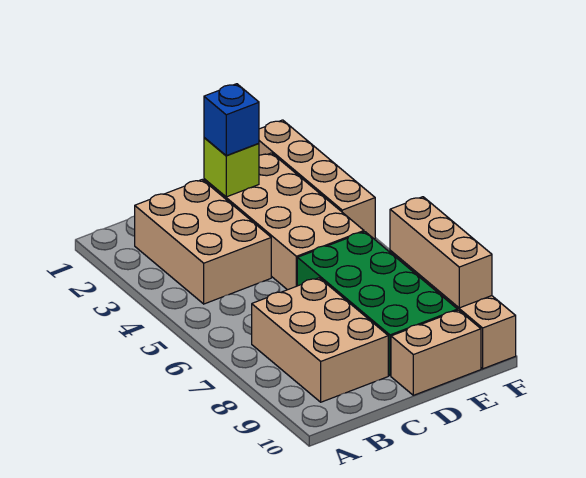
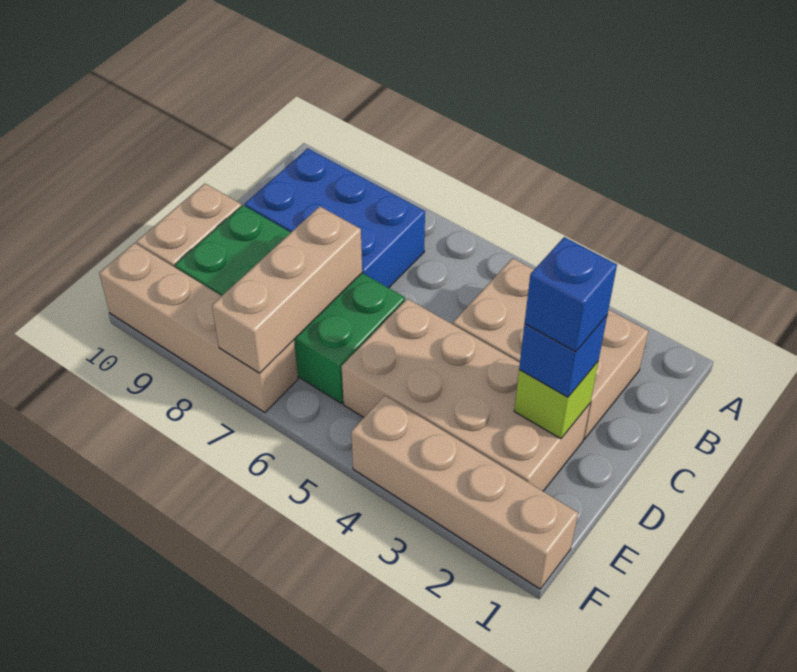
tan brick B7:C9 level 1 -> blue brick B7:C9 level 1
none -> blue brick D2 level 4
tan brick F7:F9 level 2 -> tan brick D7:F7 level 2

